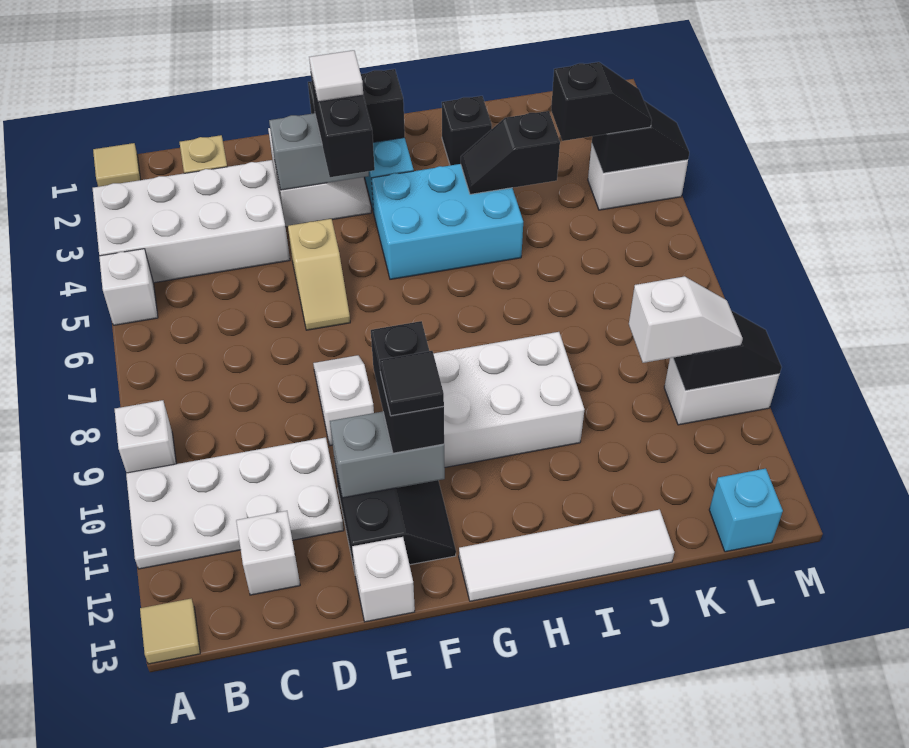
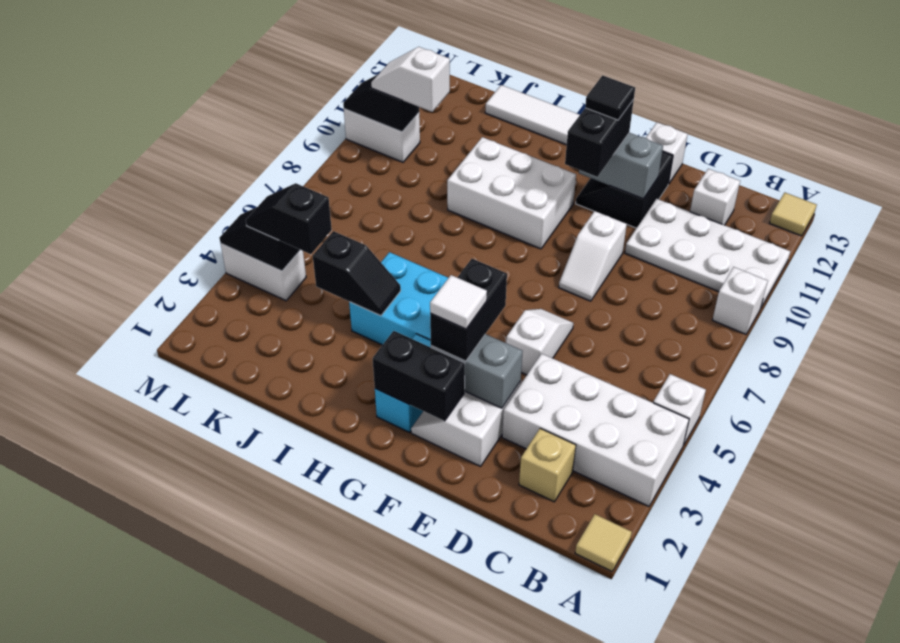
tan slope E5:E6 level 1 top 5 -> white slope E5:E6 level 1 top 5
black brick I2 level 1 -> none
cyan brick L13 level 1 -> none

